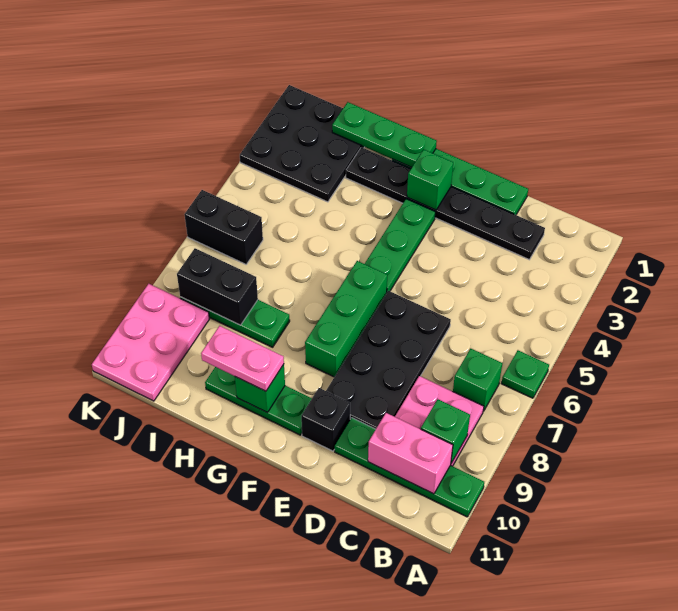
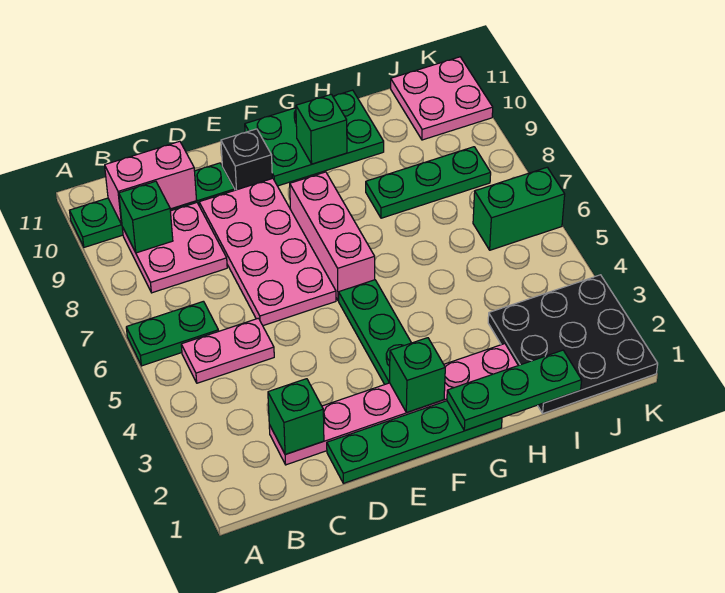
green plate A6 level 1 -> green plate A6:B6 level 1
green brick B7 level 1 -> green brick C2 level 2
black plate C2:H2 level 1 -> pink plate C2:H2 level 1
black plate D6:E9 level 1 -> pink plate D6:E9 level 1
green brick F6:F8 level 1 -> pink brick F6:F8 level 1
green plate F10:H10 level 1 -> green plate F10:H11 level 1
pink plate G10:H10 level 3 -> pink plate B5:C5 level 1
black brick I8:J8 level 2 -> none
black brick J6:K6 level 1 -> green brick J6:K6 level 1
pink plate J9:K11 level 1 -> pink plate J10:K11 level 1

